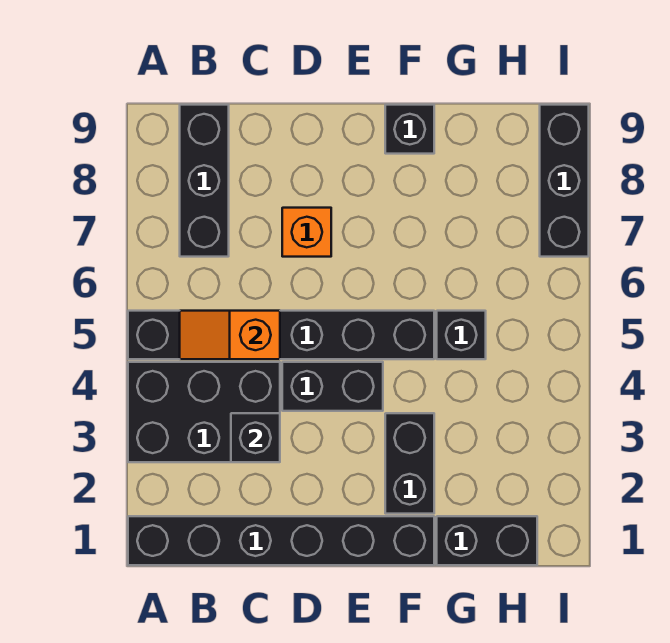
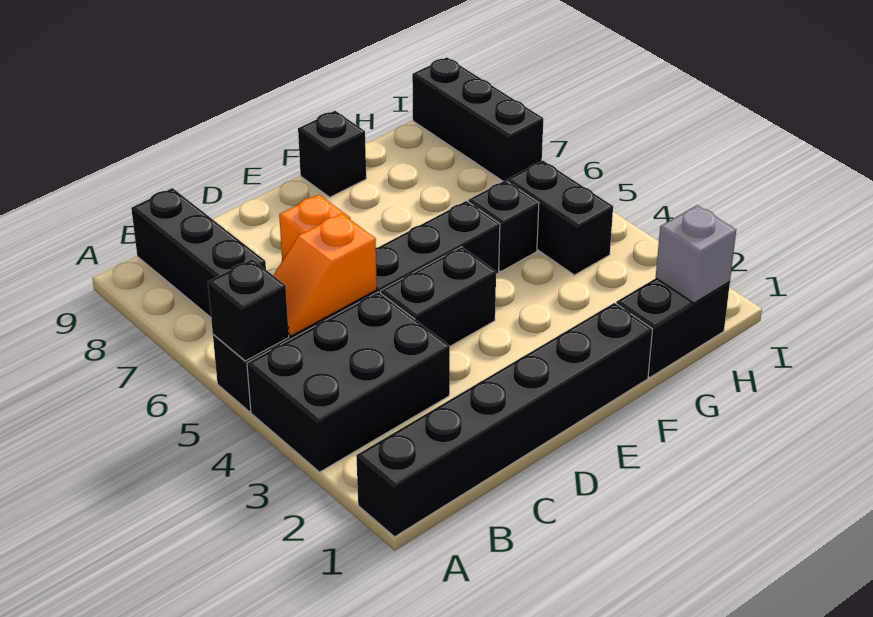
black brick C3 level 2 -> black brick A5 level 2
black brick F2:F3 level 1 -> black brick H4:H5 level 1
none -> grey brick H1 level 2

